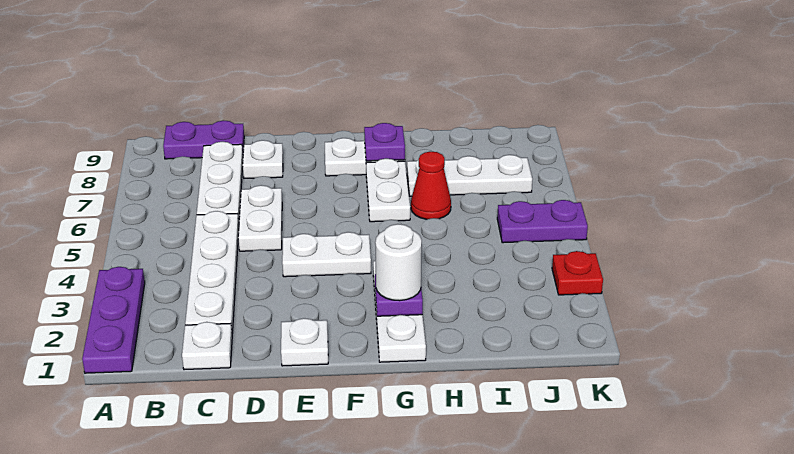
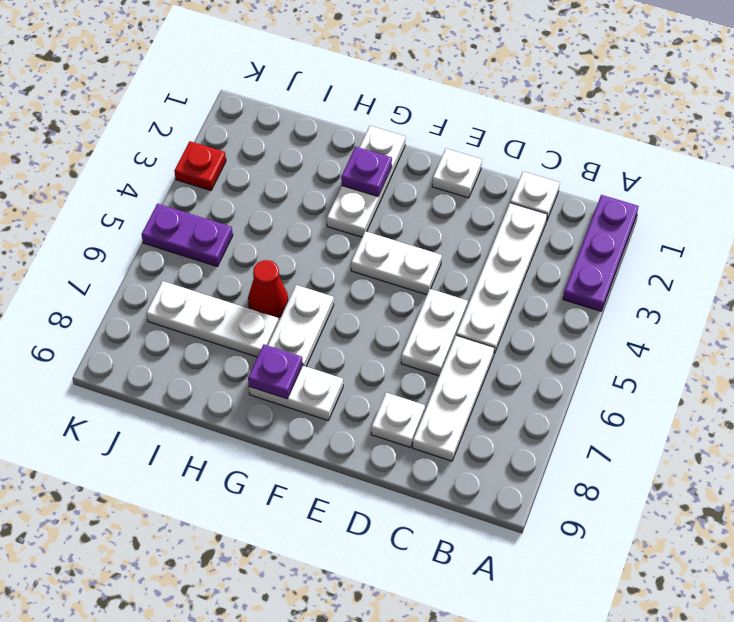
purple plate B9:C9 level 1 -> none
white round brick G2 level 3 -> none

